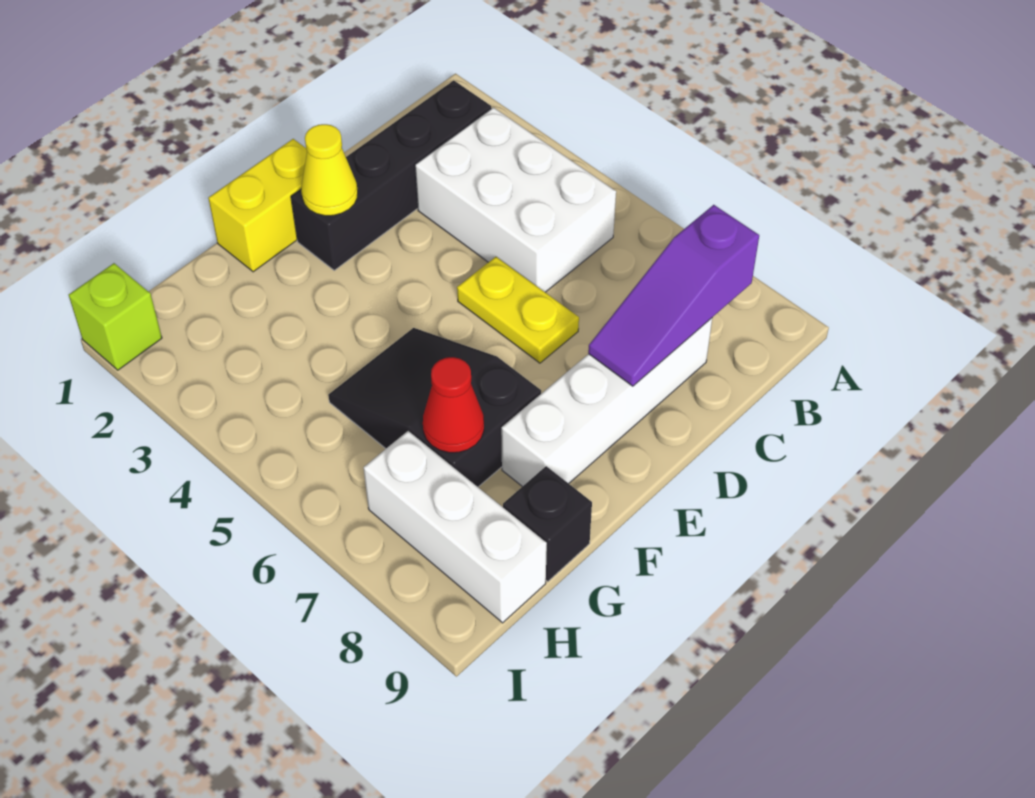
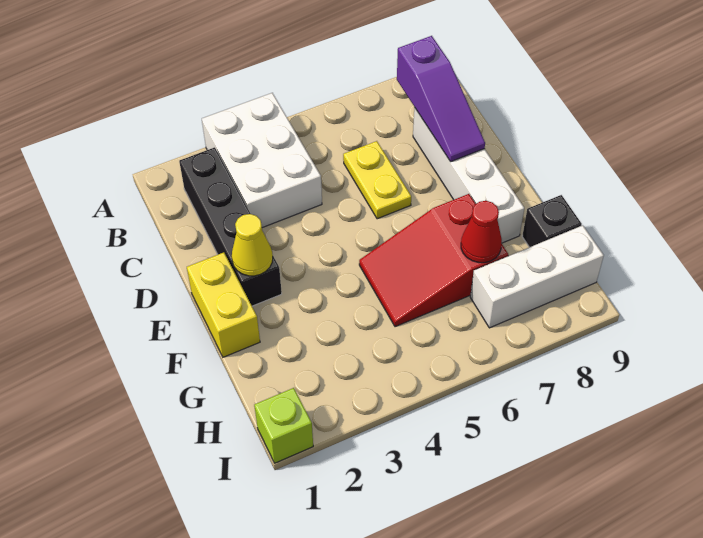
white brick B3:C5 level 1 -> white brick A3:C4 level 1
yellow plate D5:D6 level 1 -> yellow plate C6:D6 level 1
black slope F5:G7 level 1 top 7 -> red slope F5:G7 level 1 top 7

